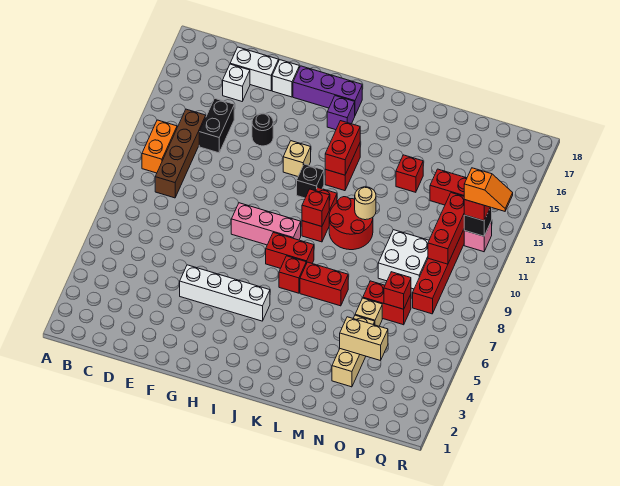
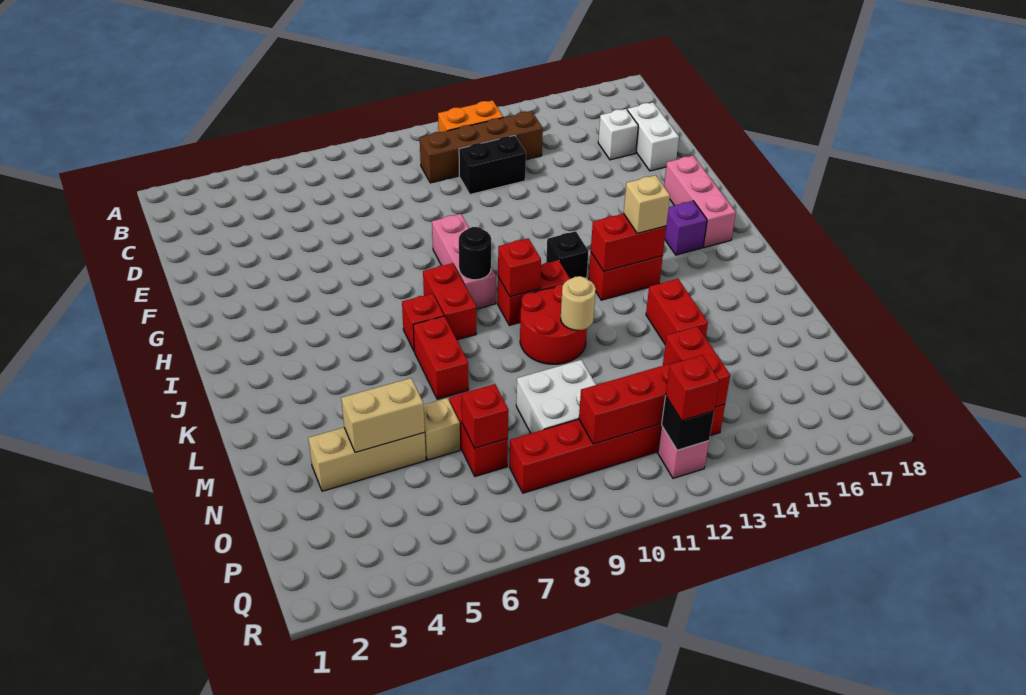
black brick D13:D14 level 1 -> black brick D11:D12 level 1
white brick F5:I5 level 1 -> none
black round brick F14 level 1 -> black round brick I9 level 2
white brick F17 level 1 -> none
purple brick G17:I17 level 1 -> pink brick G17:I17 level 1
tan brick H13 level 1 -> tan brick J14 level 3
red brick M14 level 1 -> red brick L14:M14 level 1
tan brick N4:O4 level 2 -> tan brick N4:N5 level 2
orange slope Q12:R12 level 4 top Q -> none

